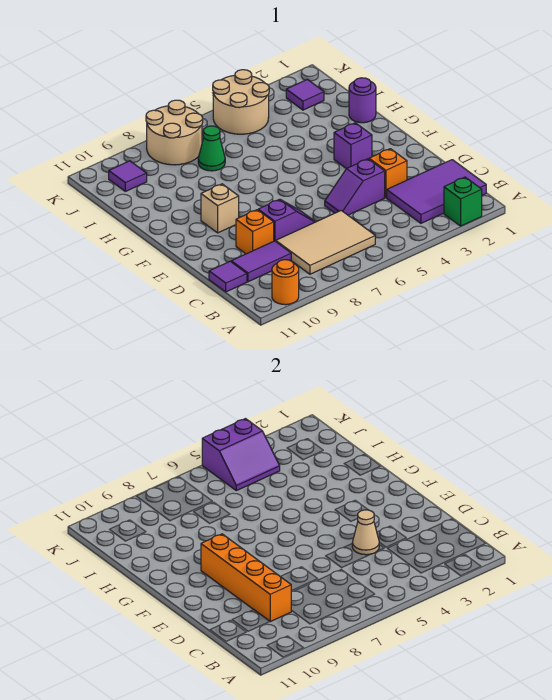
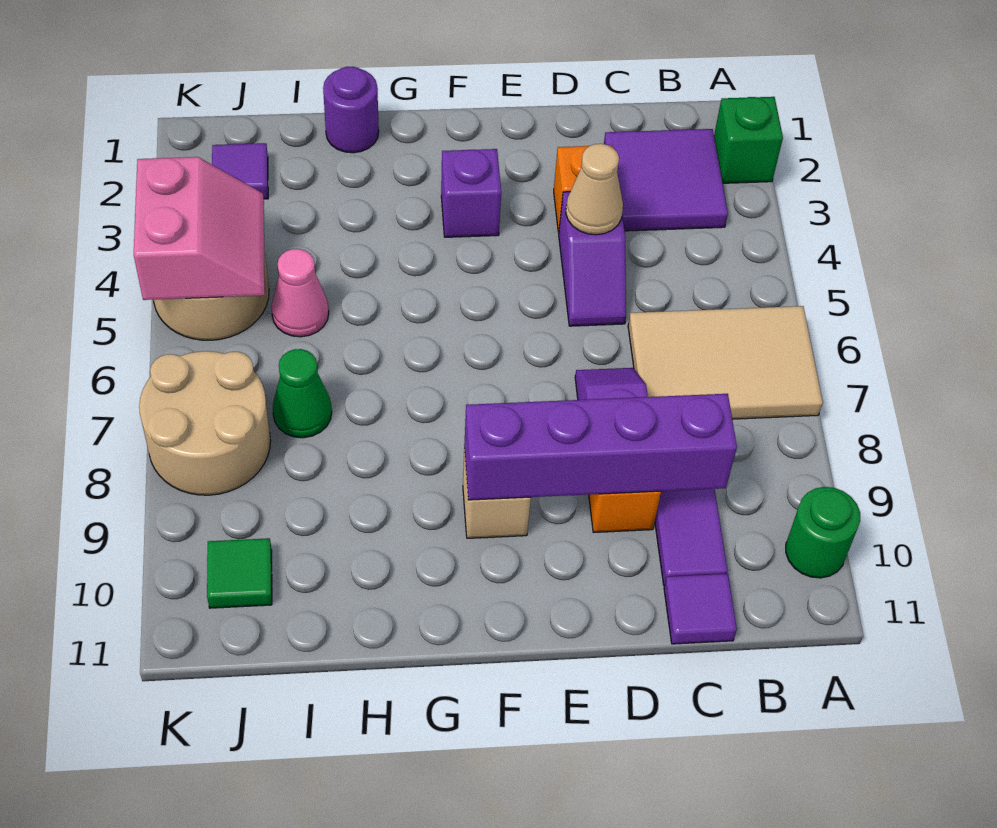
orange round brick A10 level 1 -> green round brick A10 level 1
purple tile B1:C3 level 1 -> purple tile B2:C3 level 1
tan tile B6:C8 level 1 -> tan tile A6:C7 level 1
orange brick C9:F9 level 2 -> purple brick C9:F9 level 2
none -> pink cone I5 level 1
purple slope J4:K5 level 2 top K -> pink slope J4:K5 level 2 top K
purple tile J10 level 1 -> green tile J10 level 1

